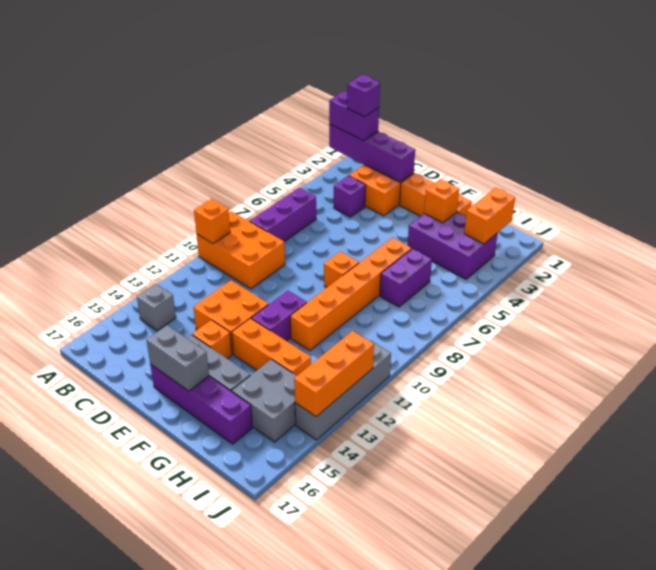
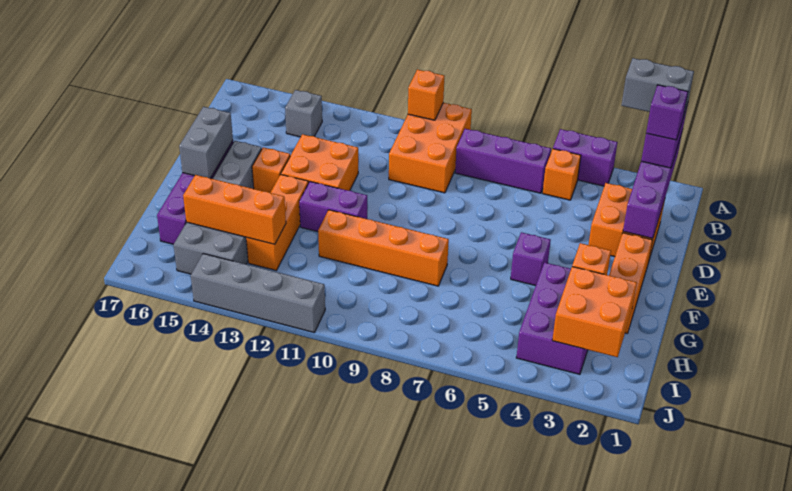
none -> grey brick A2:A3 level 4
purple brick C4 level 1 -> purple brick F5 level 1
orange brick F8 level 1 -> orange brick B5 level 1
orange brick G6:G11 level 1 -> orange brick G8:G11 level 1
purple brick H6:H7 level 1 -> purple brick A4:A5 level 1
orange brick I2:I3 level 2 -> orange brick H2:I3 level 2
orange brick J12:J14 level 2 -> orange brick H13:H15 level 2

